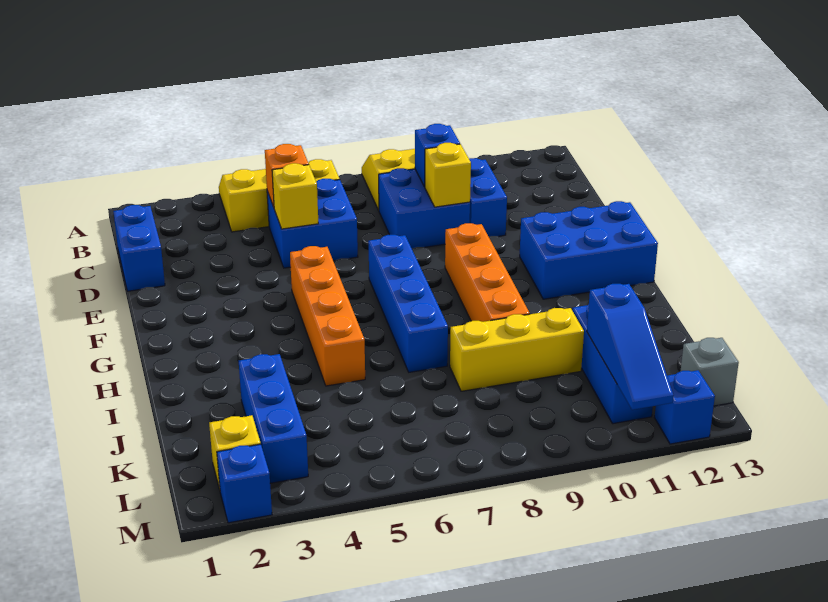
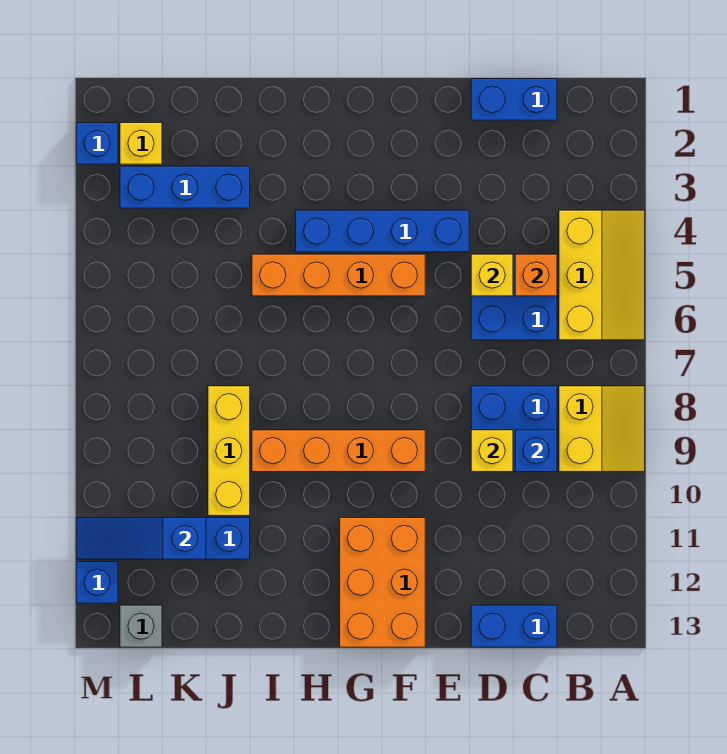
blue brick C10:D10 level 1 -> blue brick C13:D13 level 1
blue brick F7:I7 level 1 -> blue brick E4:H4 level 1
blue brick F11:G13 level 1 -> orange brick F11:G13 level 1

